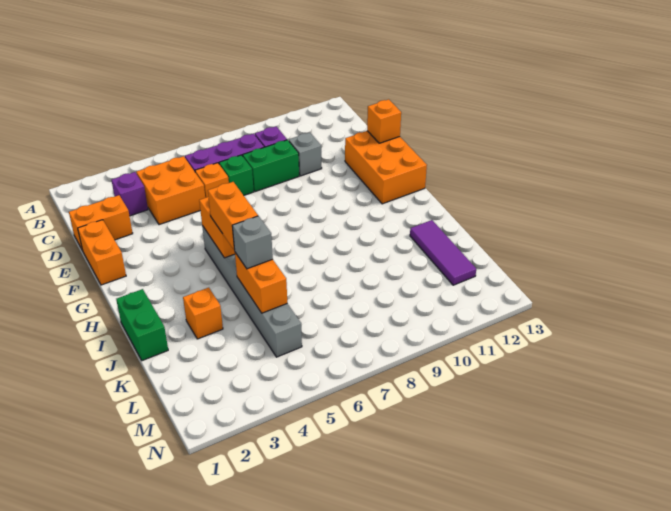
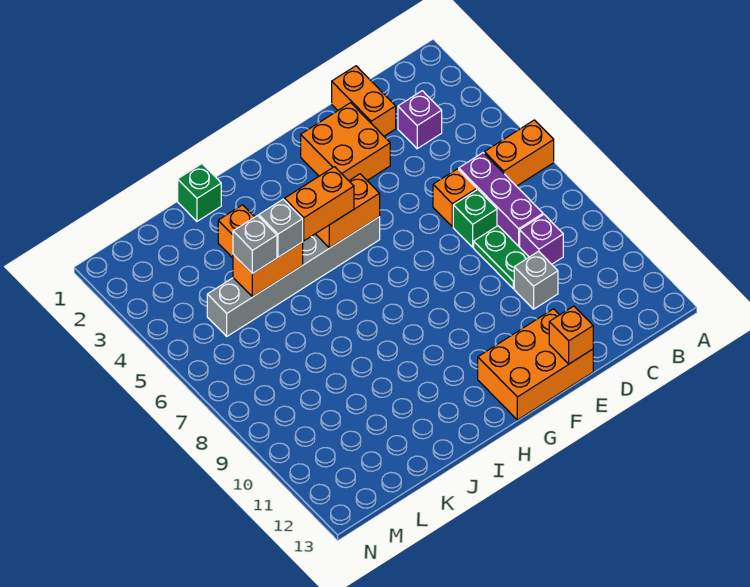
orange brick C4:D5 level 1 -> orange brick E2:F3 level 1
green brick D8:D9 level 1 -> green plate D8:D9 level 1
orange brick E1:F1 level 1 -> orange brick A6:B6 level 1
green brick I1:J1 level 1 -> green brick J1 level 1
purple tile J12:L12 level 1 -> none
none -> grey brick K5 level 3

